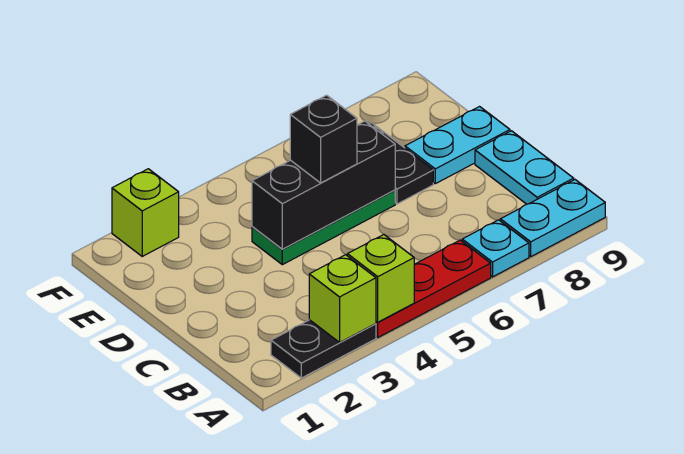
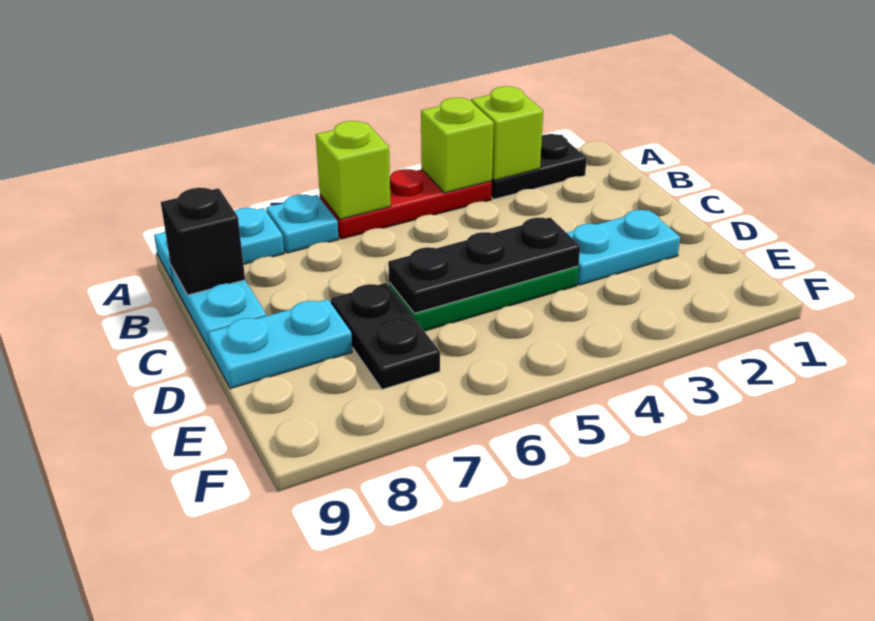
none -> cyan plate D2:D3 level 1
black brick D4:D6 level 2 -> black plate D4:D6 level 2
black brick D5 level 3 -> black brick B9 level 2
lime brick F2 level 1 -> lime brick A6 level 2

